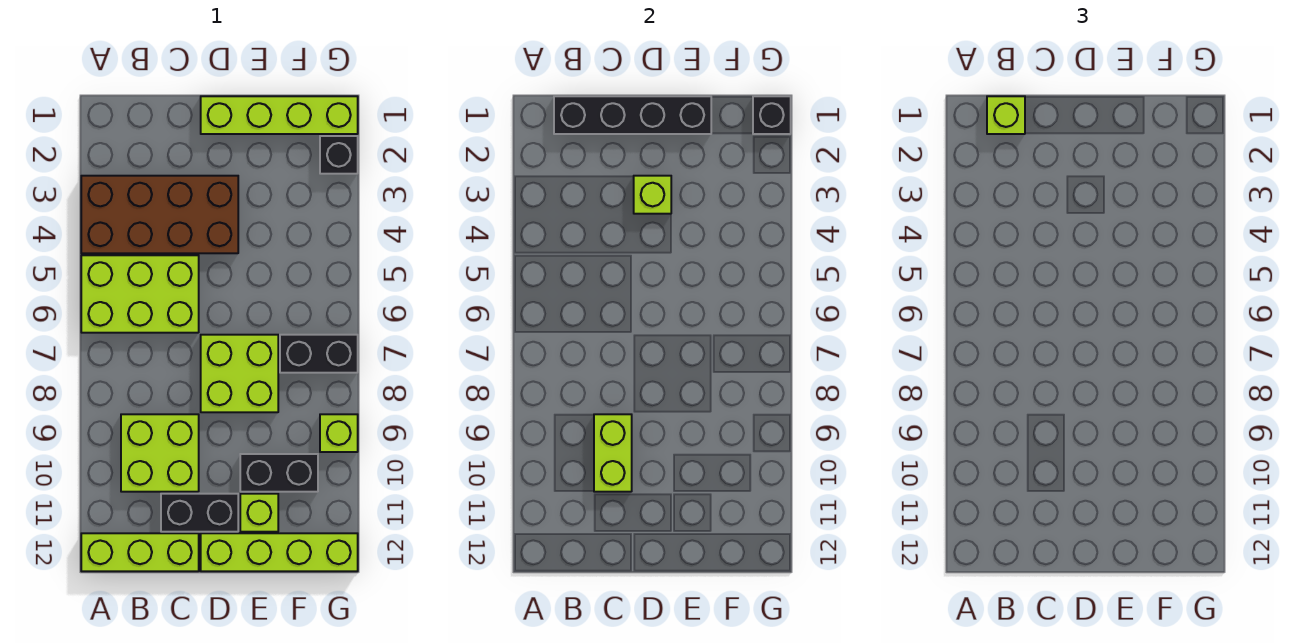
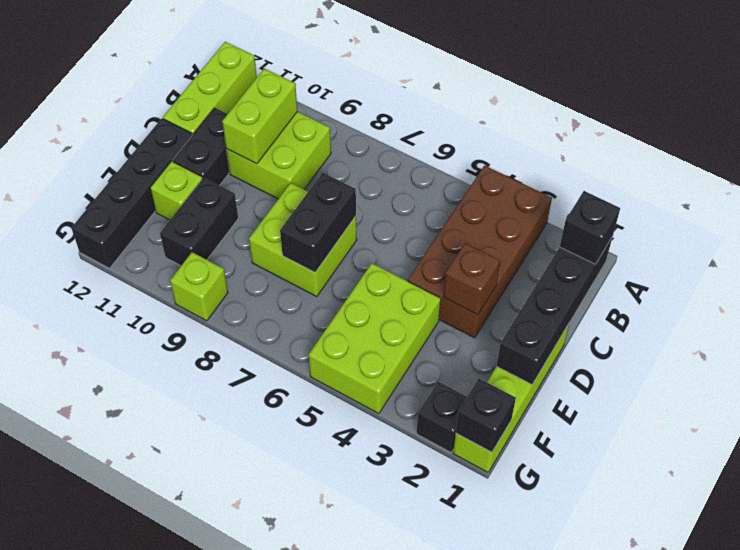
lime brick A5:C6 level 1 -> lime brick E4:G5 level 1
lime brick B1 level 3 -> black brick B1 level 3
lime brick C9:C10 level 2 -> lime brick B10:C10 level 2
lime brick D3 level 2 -> brown brick D3 level 2
lime brick D12:G12 level 1 -> black brick D12:G12 level 1
black brick F7:G7 level 1 -> black brick D7:E7 level 2

